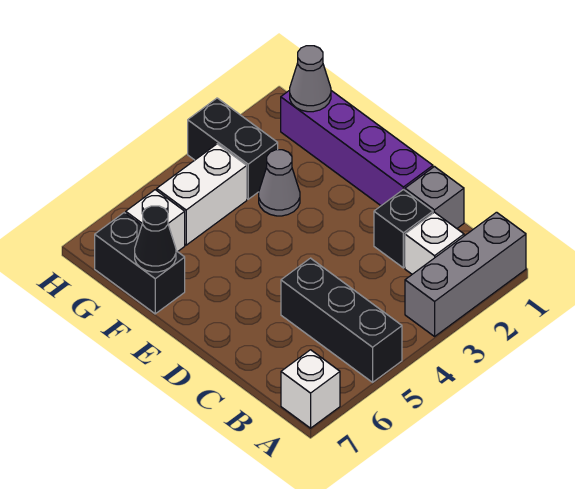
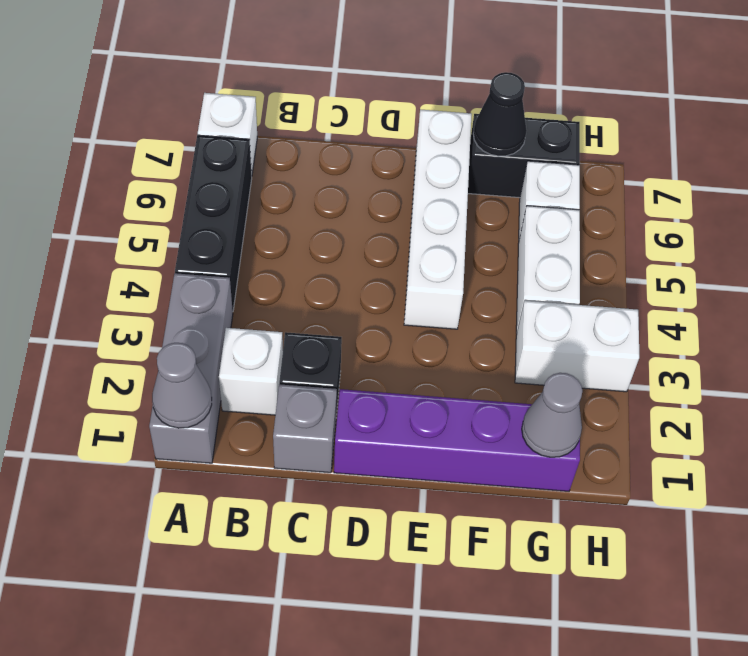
black brick A5:C5 level 1 -> black brick A4:A6 level 1
none -> white brick E4:E7 level 1
grey cone F3 level 1 -> grey cone A1 level 2
black brick G3:H3 level 1 -> white brick G3:H3 level 1

